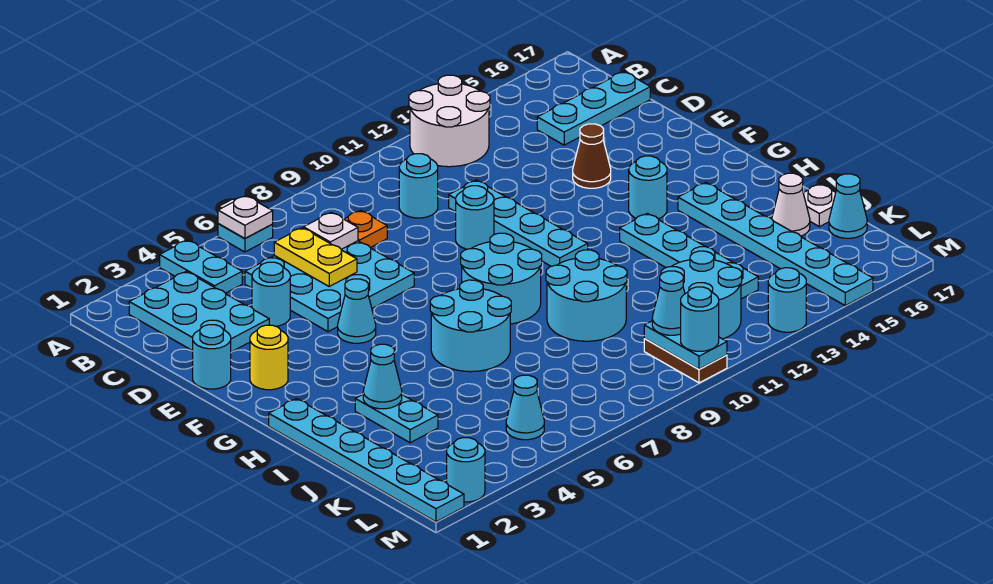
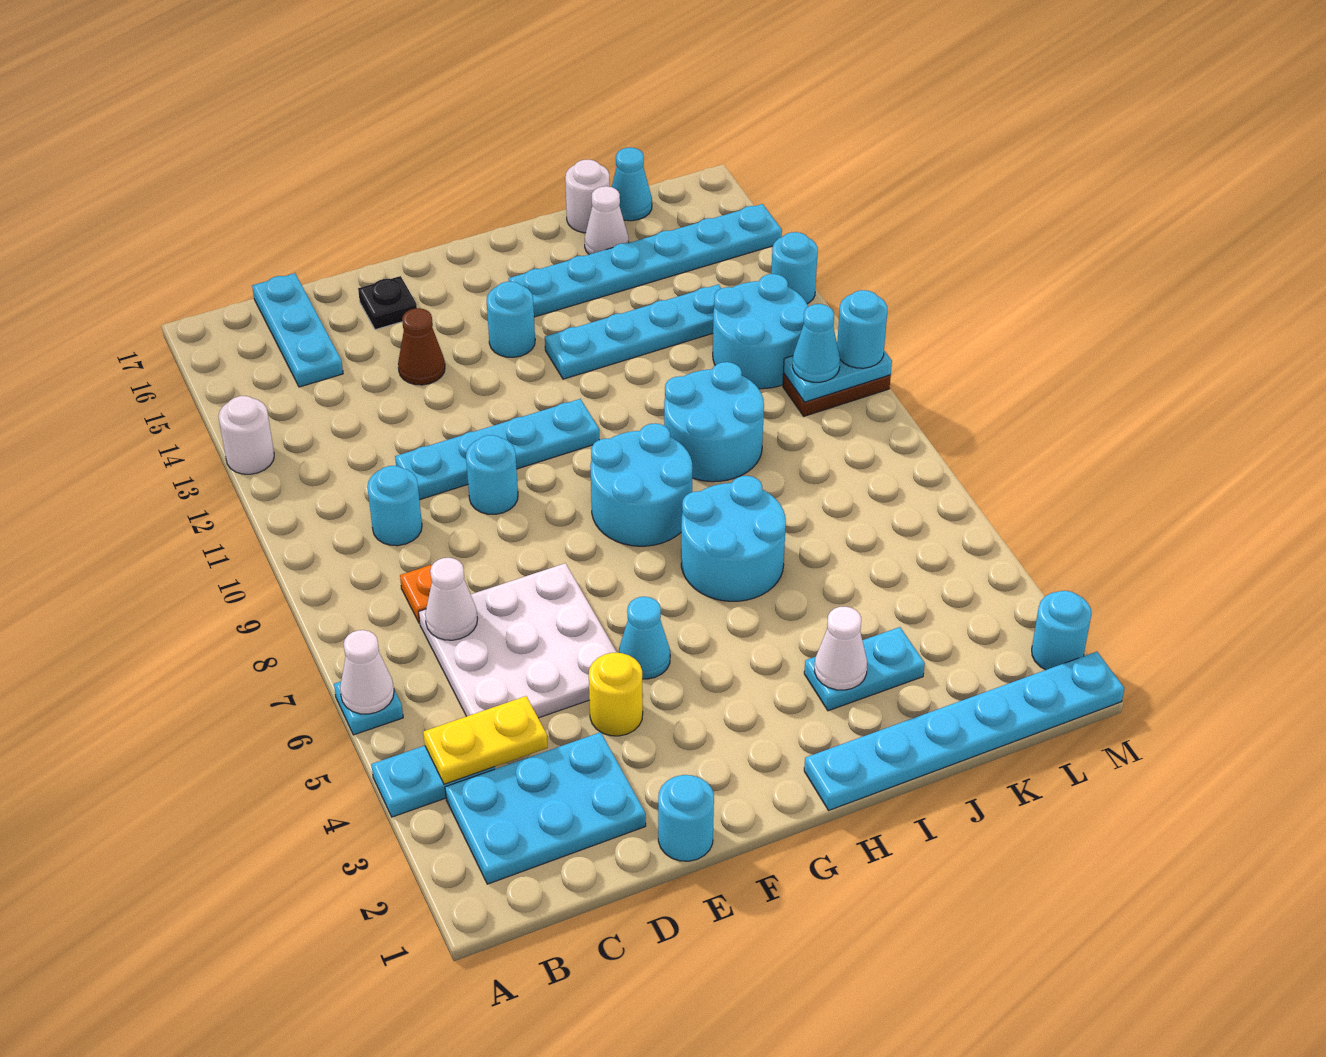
white plate A6 level 2 -> white cone A6 level 2
white round brick A12:B13 level 1 -> white round brick A13 level 1
cyan plate C5:E7 level 1 -> white plate C5:E7 level 1
yellow plate C6:D6 level 2 -> yellow plate B4:C4 level 2
white plate C7 level 2 -> white cone C7 level 2
cyan round brick D4 level 1 -> none
none -> black plate E16 level 1
yellow round brick F2 level 1 -> yellow round brick E4 level 1
cyan cone I3 level 2 -> white cone I3 level 2
white plate J17 level 1 -> white round brick J17 level 1
cyan cone L5 level 1 -> none

